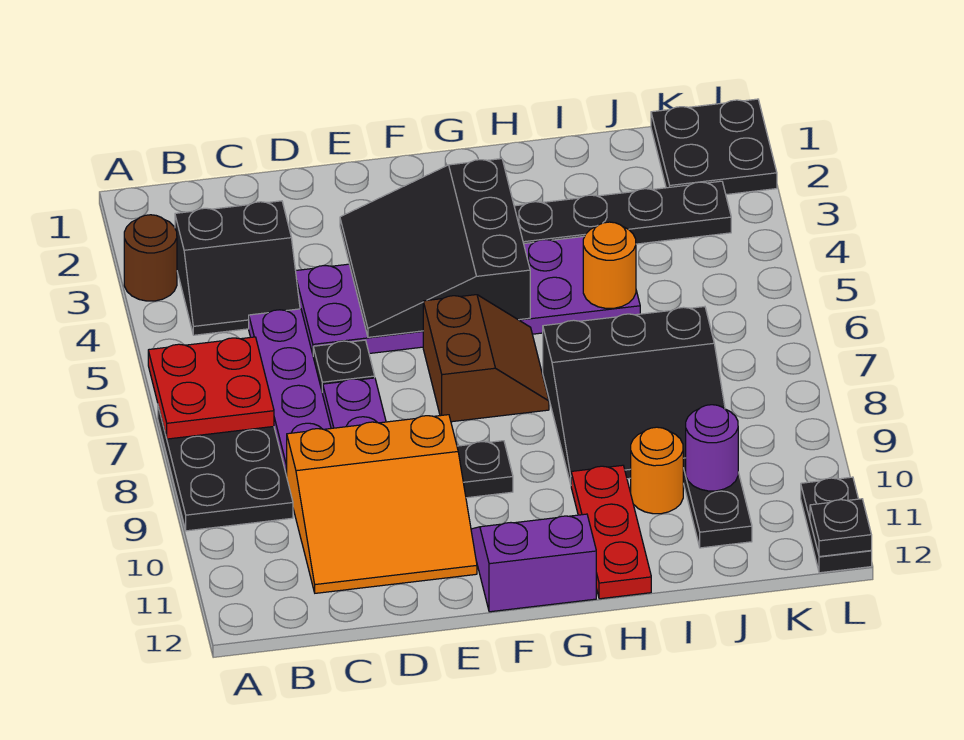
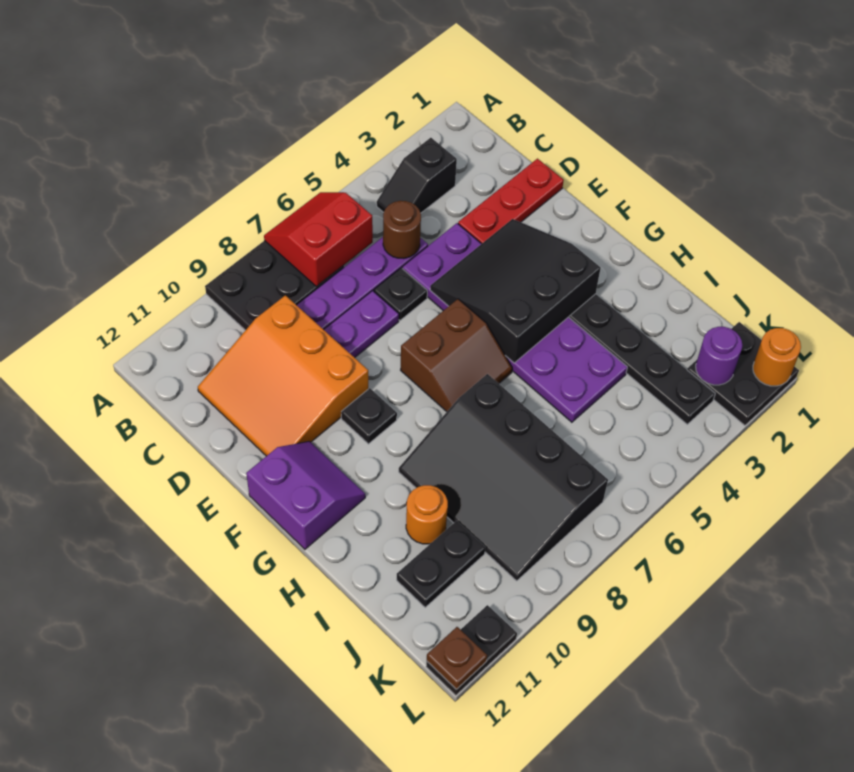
brown round brick A3 level 1 -> brown round brick C5 level 2
red plate A6:B7 level 2 -> red slope A6:B7 level 2 top B
black slope B3:C4 level 1 top 3 -> black slope B3:B4 level 1 top 3
black slope H7:J9 level 1 top 7 -> black slope H7:K9 level 1 top 7
red plate H10:H12 level 1 -> red plate D1:D3 level 1
orange round brick I5 level 2 -> orange round brick L1 level 2
purple round brick J10 level 2 -> purple round brick K2 level 2
black plate L12 level 2 -> brown plate L12 level 2

